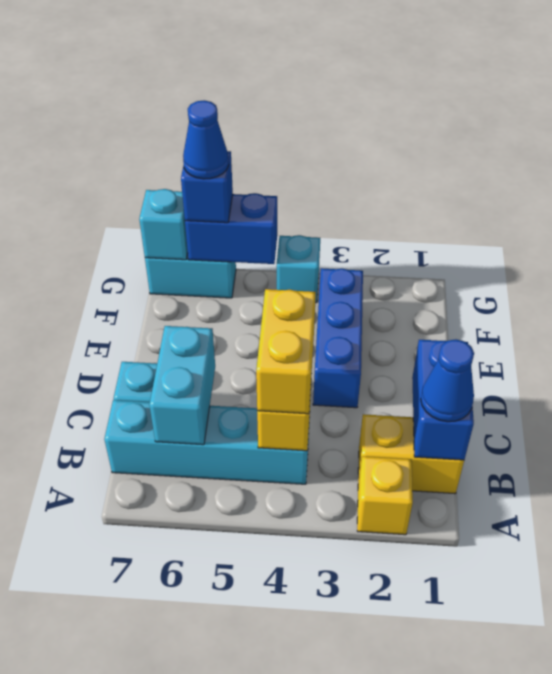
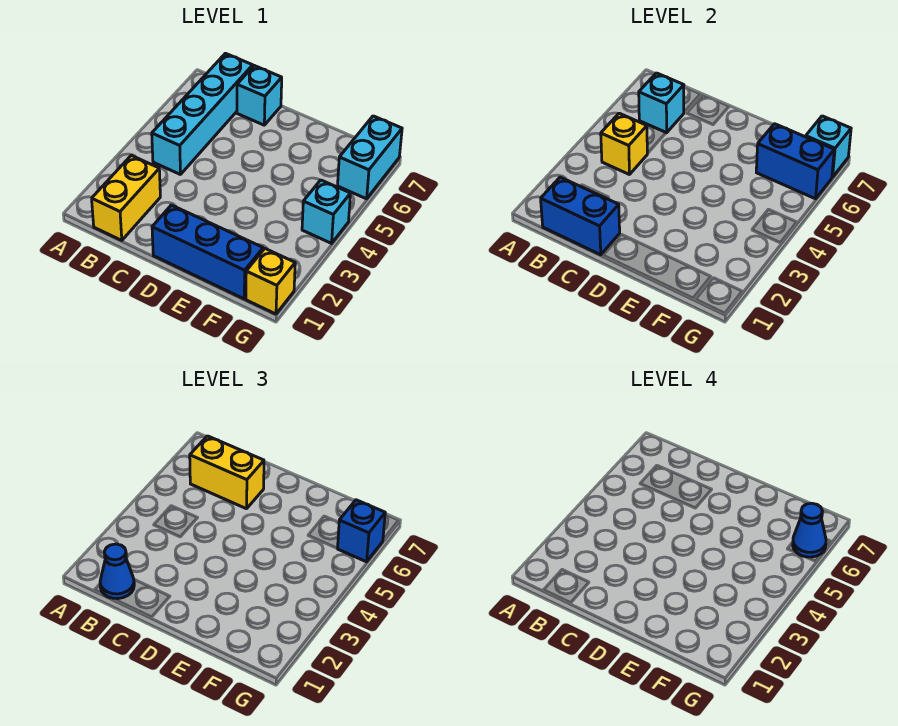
yellow brick A2 level 1 -> yellow brick G1 level 1
yellow brick B4:C4 level 3 -> yellow brick B6:C6 level 3
cyan brick B6:C6 level 2 -> cyan brick B6 level 2
blue brick D3:F3 level 1 -> blue brick D1:F1 level 1
blue brick G5:G6 level 2 -> blue brick F6:G6 level 2

